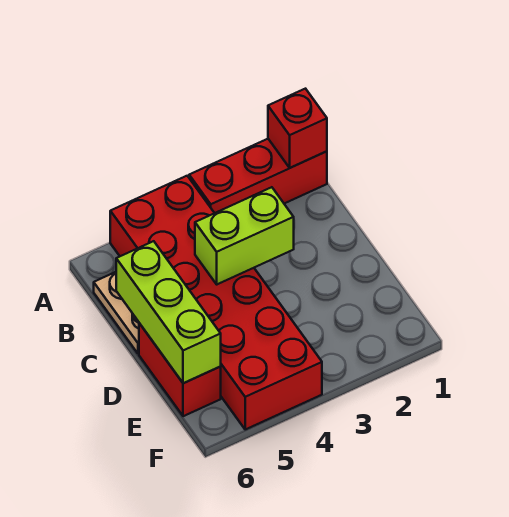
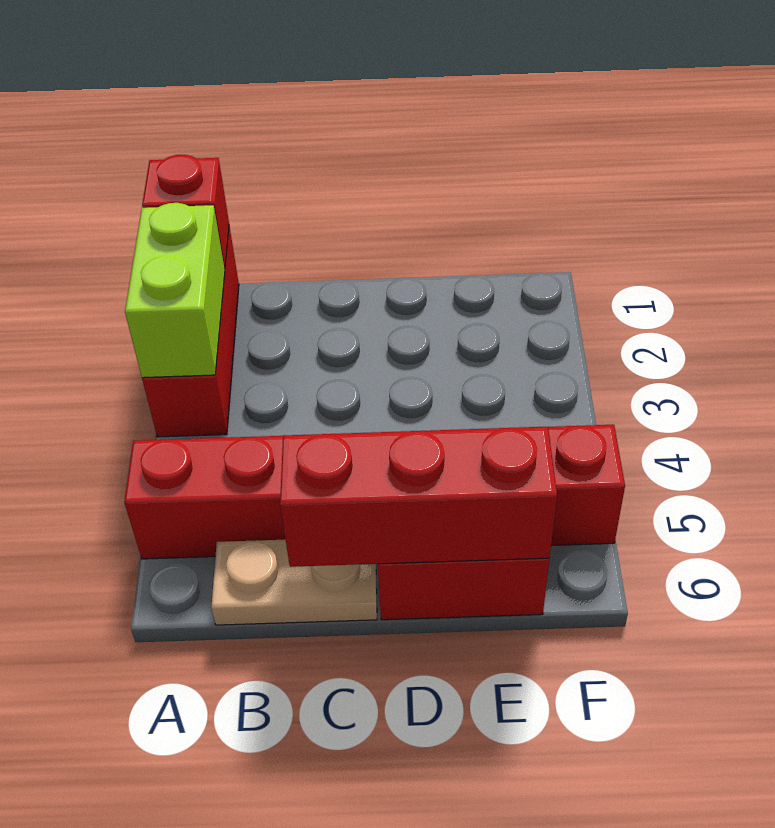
red brick A4:F5 level 1 -> red brick A5:F5 level 1
lime brick C3:C4 level 2 -> lime brick A2:A3 level 2
lime brick C6:E6 level 2 -> red brick C6:E6 level 2

